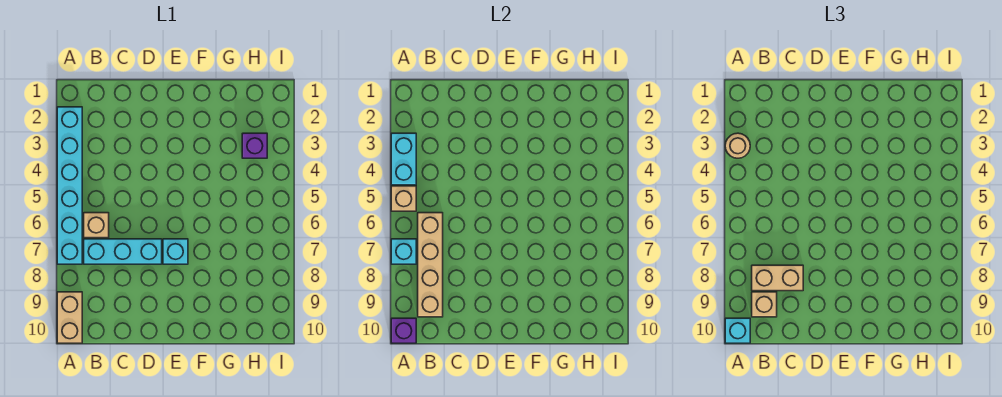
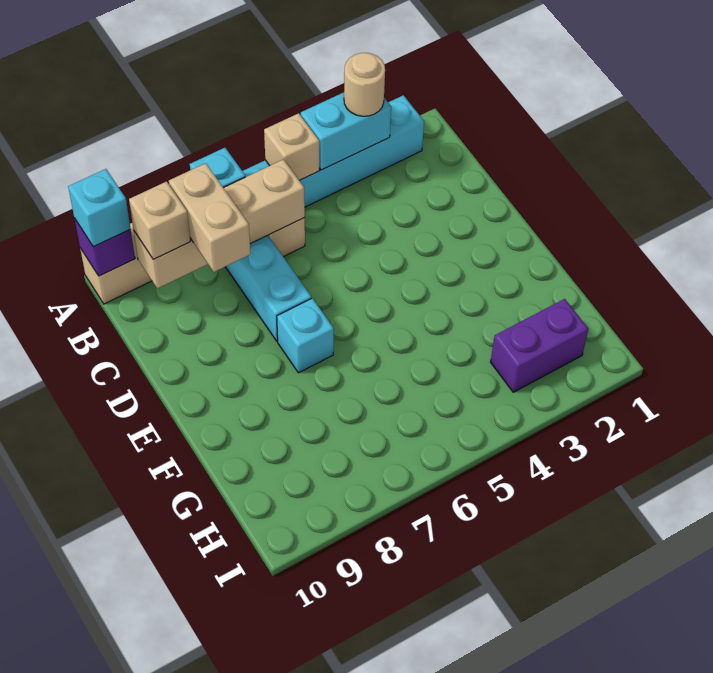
purple brick H3 level 1 -> purple brick H2:H3 level 1

